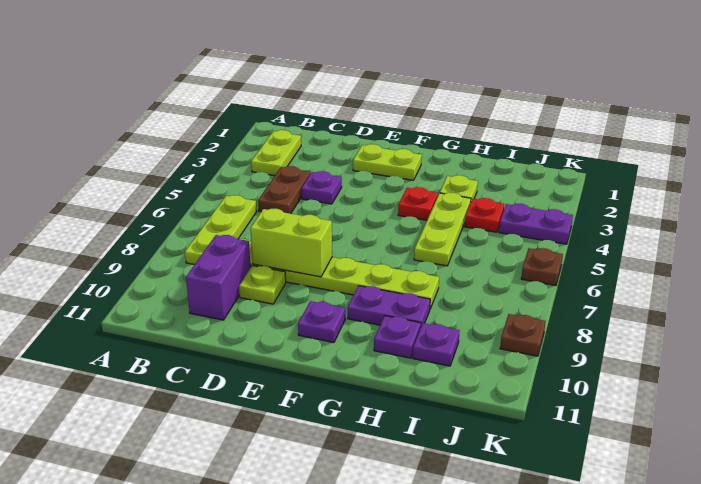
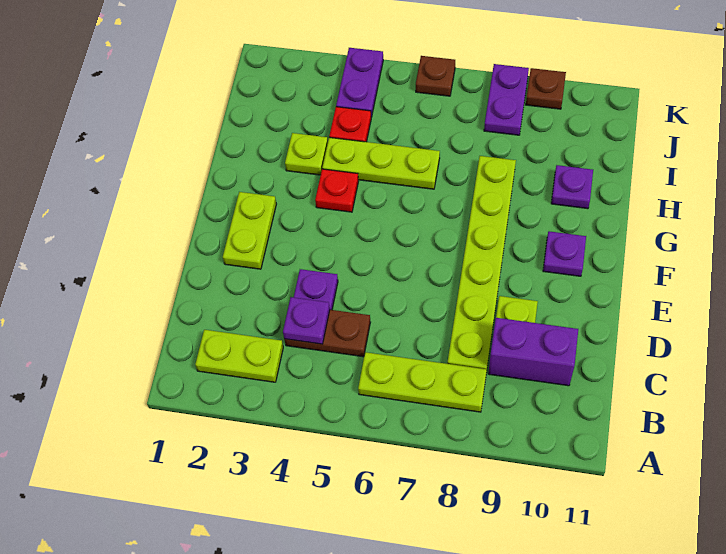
lime brick D8:E8 level 2 -> none
purple plate G9:H9 level 1 -> purple plate J8:K8 level 1
purple plate I10 level 1 -> purple plate C4 level 2

